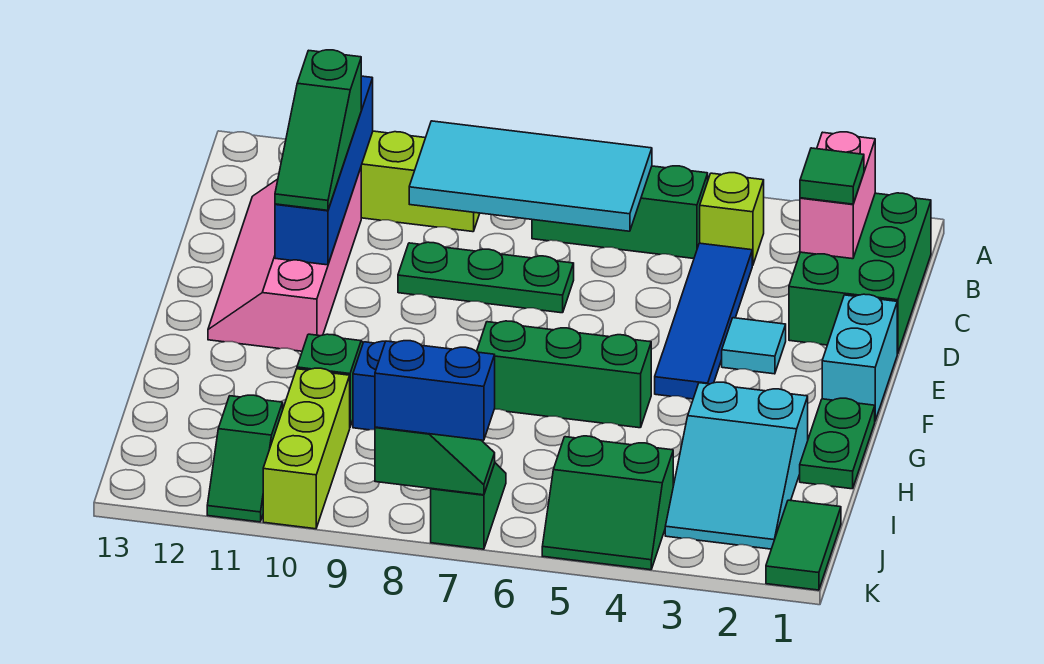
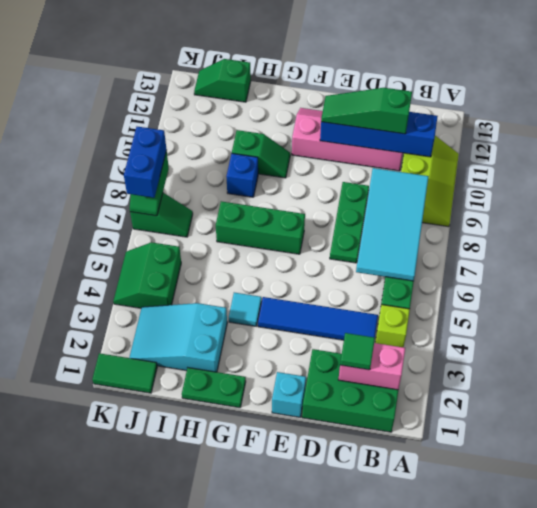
cyan brick E1:F1 level 1 -> cyan brick E1 level 1
cyan tile E3 level 1 -> cyan tile G4 level 1
green brick G5:G7 level 1 -> green brick F7:H7 level 1
lime brick I10:K10 level 1 -> none
green slope J11:K11 level 1 top J -> green slope I13:J13 level 1 top I

